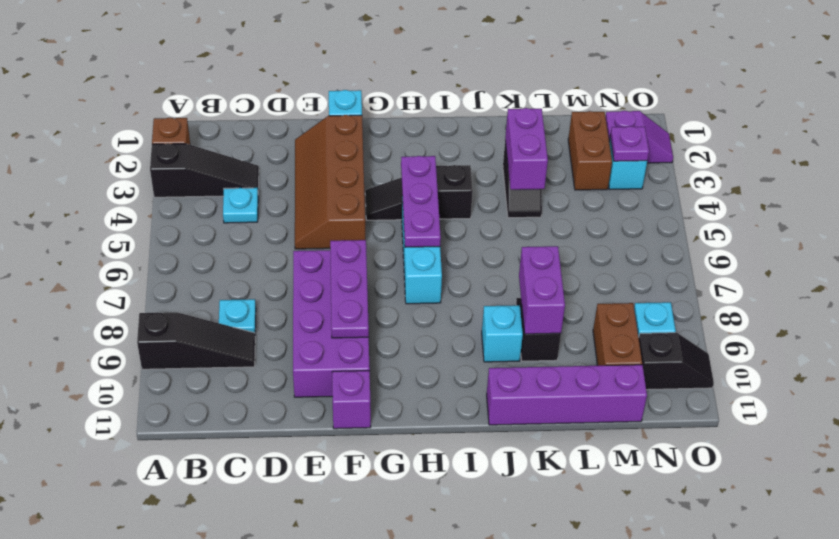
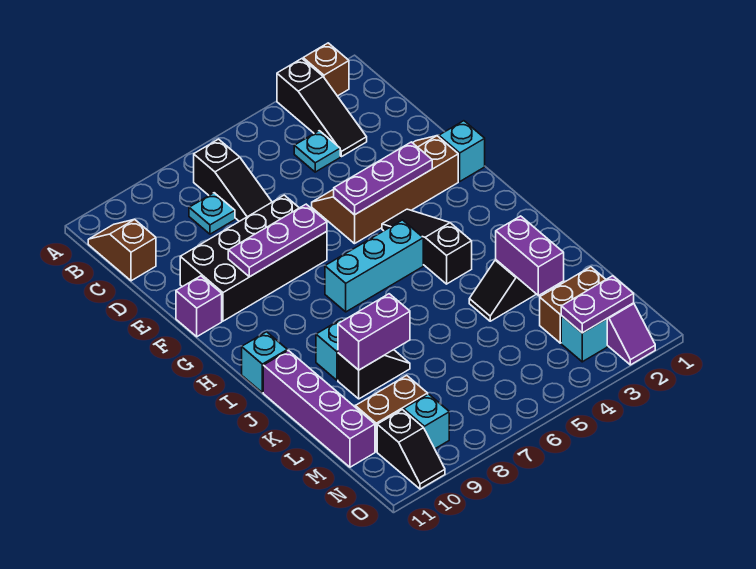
black slope A9:C9 level 1 top A -> black slope B7:D7 level 1 top B
none -> brown slope B11:C11 level 1 top C
purple brick E7:F10 level 1 -> black brick E7:F10 level 1
purple plate H4:H6 level 2 -> purple plate F3:F5 level 2
none -> cyan brick I11 level 1
purple brick K3:K4 level 2 -> purple brick K3:L3 level 2
purple plate N3 level 2 -> purple plate N2:N3 level 2

